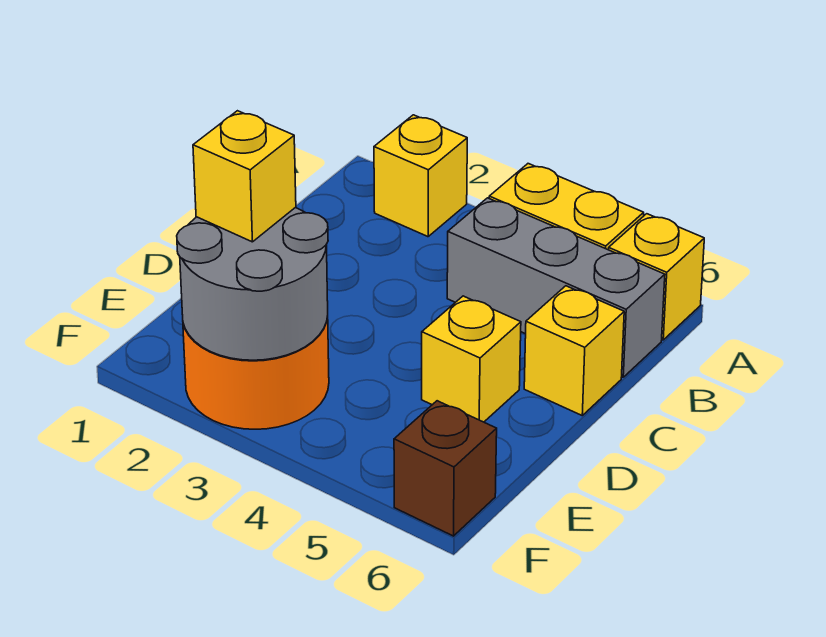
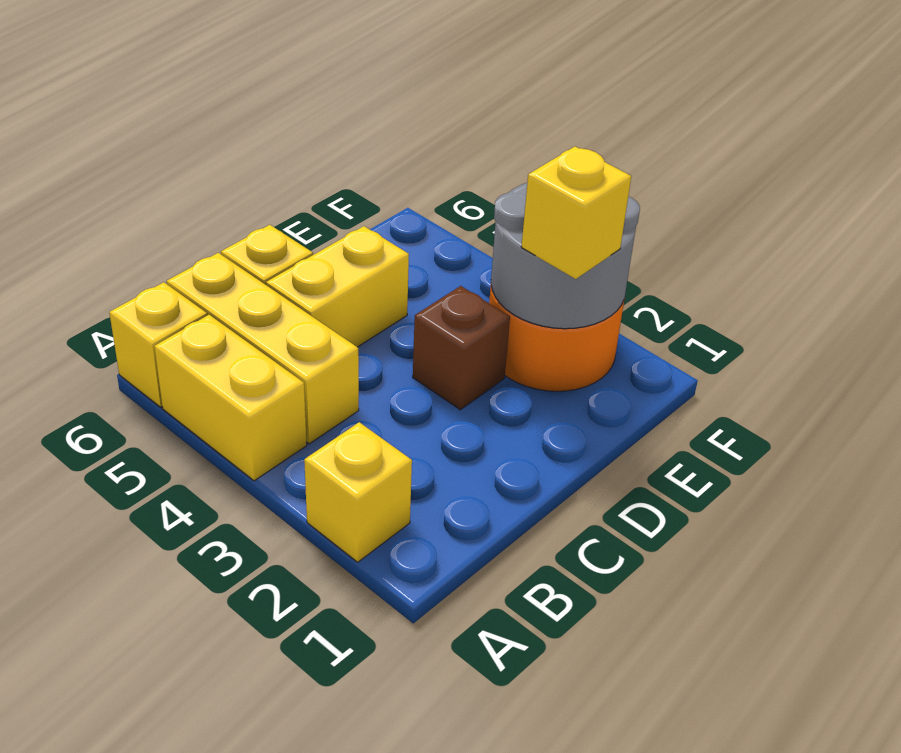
grey brick B4:B6 level 1 -> yellow brick B4:B6 level 1
yellow brick D5 level 1 -> yellow brick C5:D5 level 1
brown brick F6 level 1 -> brown brick D3 level 1

